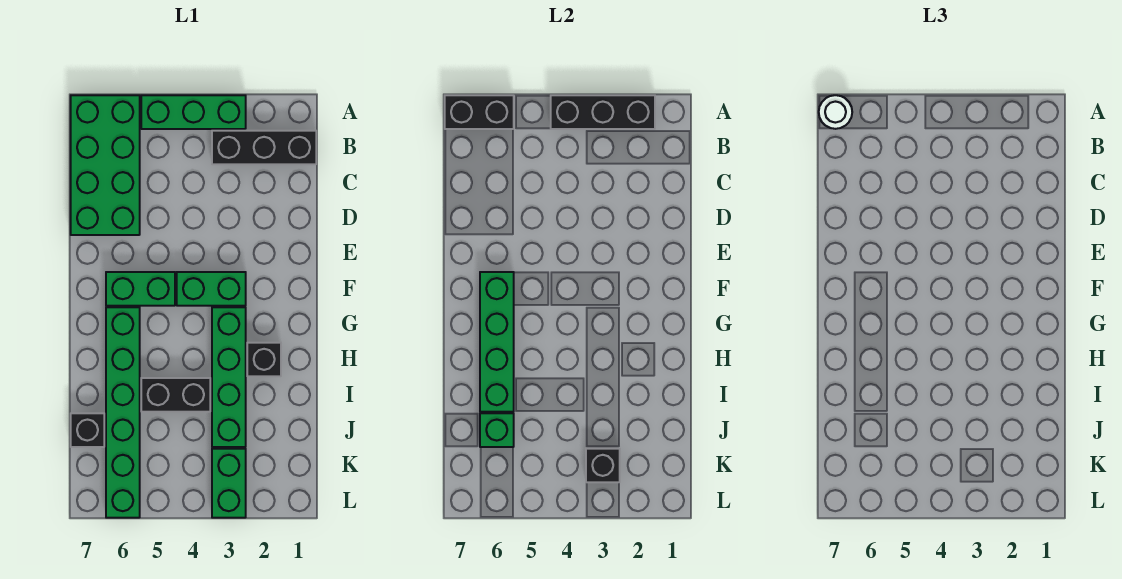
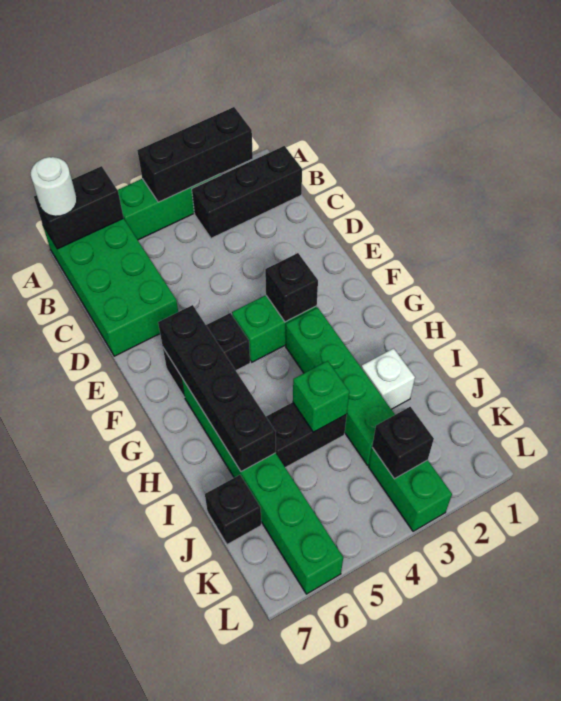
green brick F5:F6 level 1 -> black brick F5:F6 level 1
green brick F6:I6 level 2 -> black brick F6:I6 level 2
black brick H2 level 1 -> black brick F3 level 2
none -> white brick I2 level 1
green brick J6 level 2 -> green brick I4 level 2

